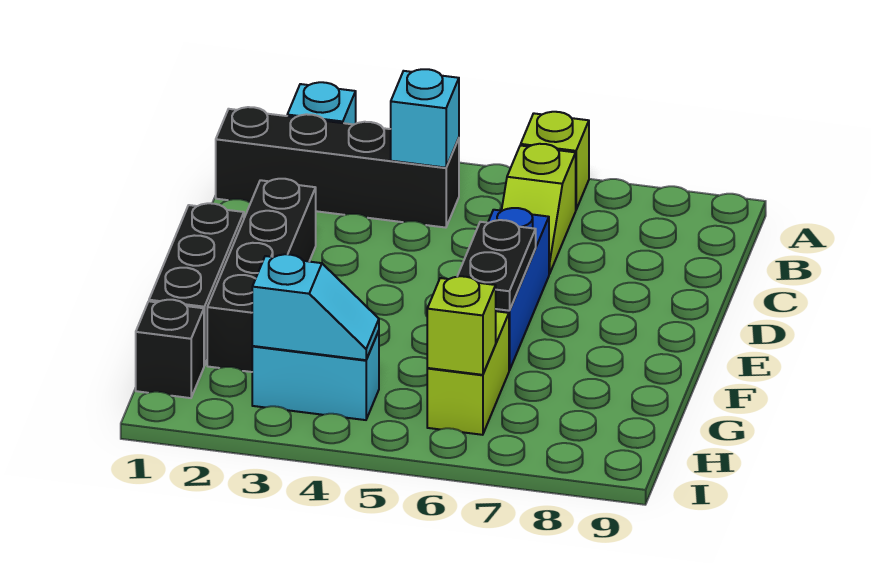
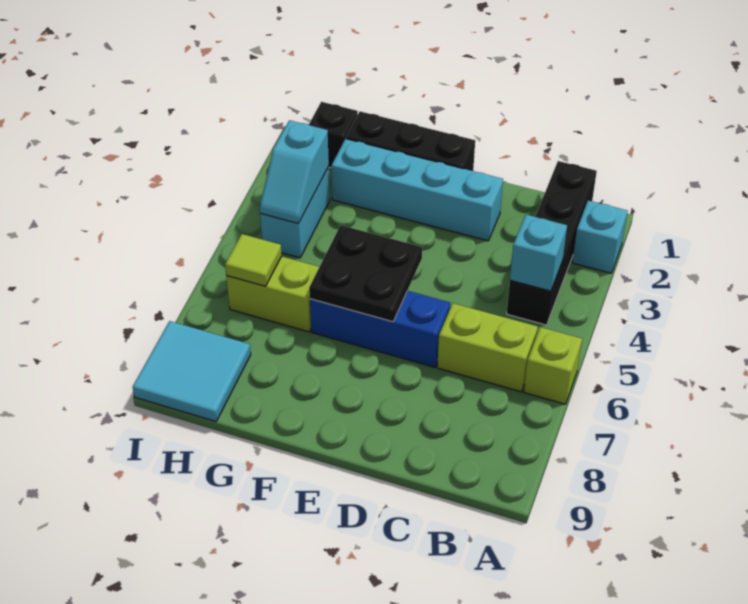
lime slope B6:C6 level 1 top B -> lime brick B6:C6 level 1
black brick D2:G2 level 1 -> cyan brick D2:G2 level 1
black plate E6:F6 level 2 -> black plate E5:F6 level 2
lime brick H6 level 2 -> lime tile H6 level 2
none -> cyan tile H8:I9 level 1

